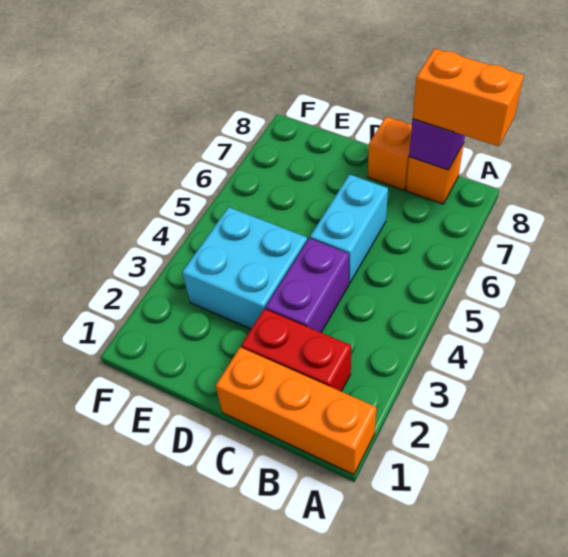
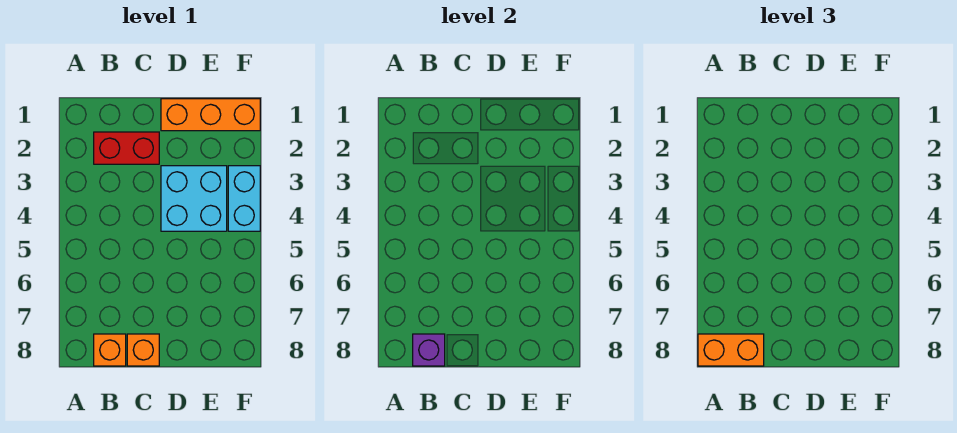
orange brick A1:C1 level 1 -> orange brick D1:F1 level 1
purple brick C3:C4 level 1 -> none
cyan brick C5:C6 level 1 -> cyan brick F3:F4 level 1

